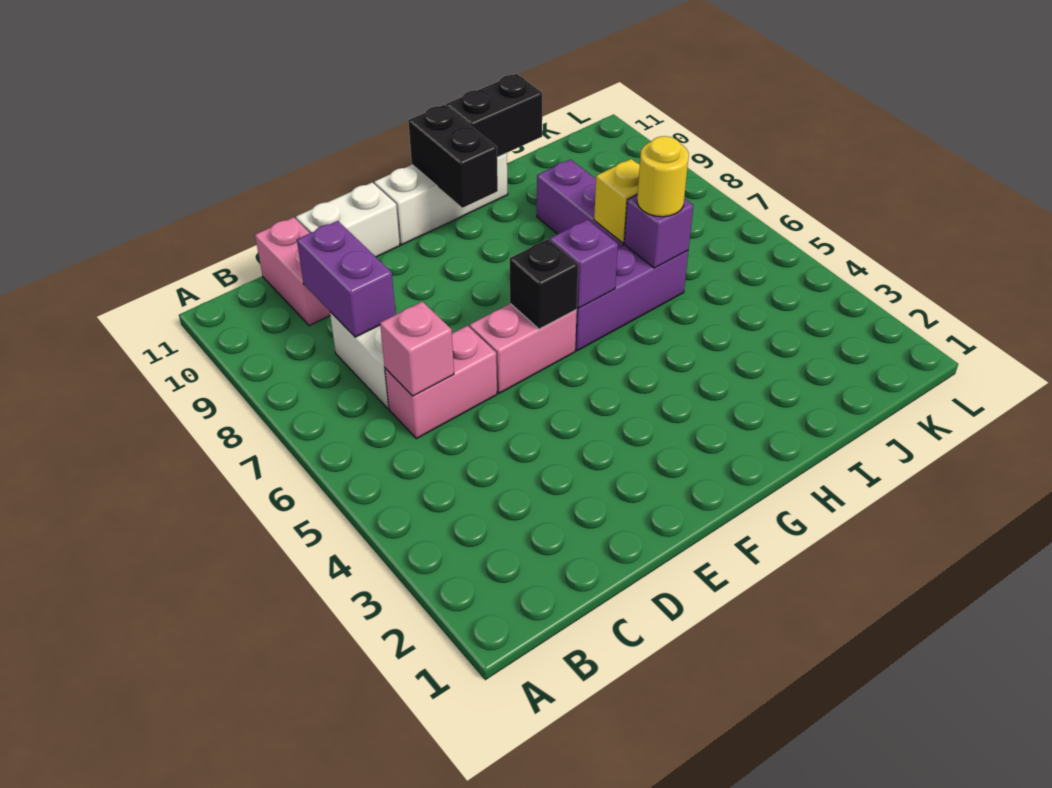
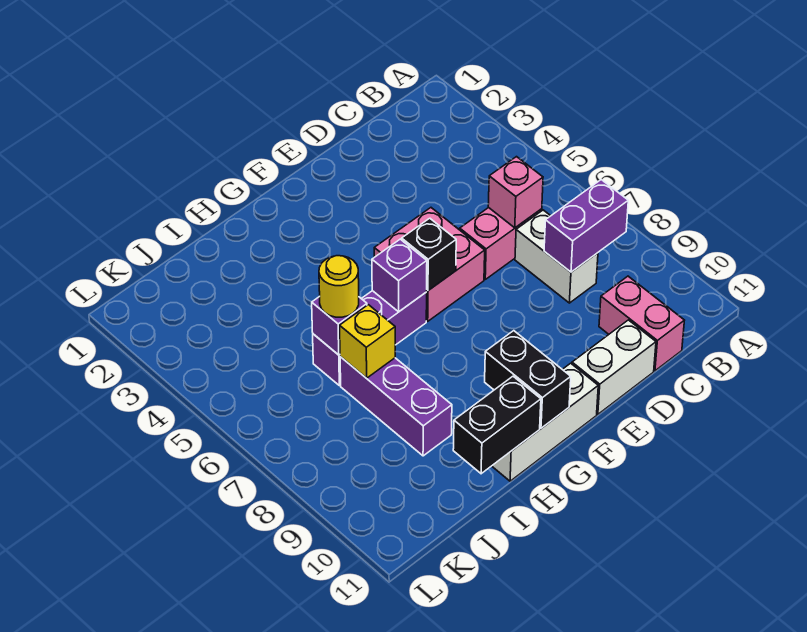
purple brick C8:C9 level 2 -> purple brick B8:C8 level 2
pink brick E6:F6 level 1 -> pink brick E5:F6 level 1

